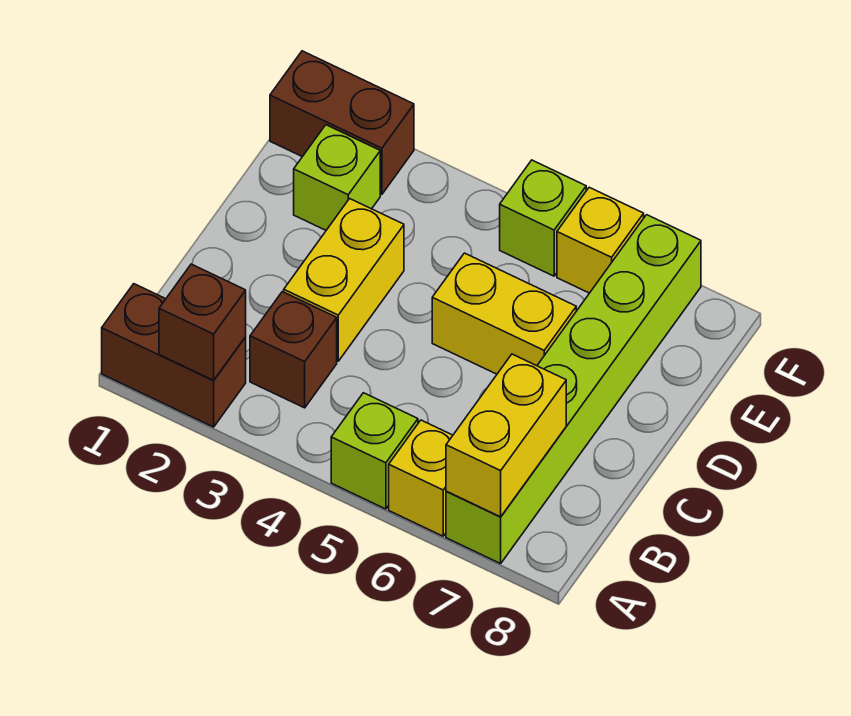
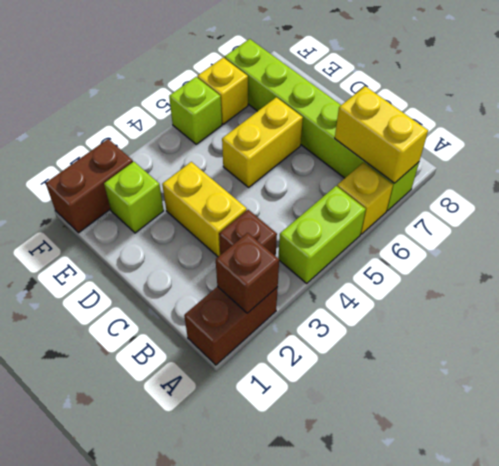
lime brick A5 level 1 -> lime brick A4:A5 level 1

